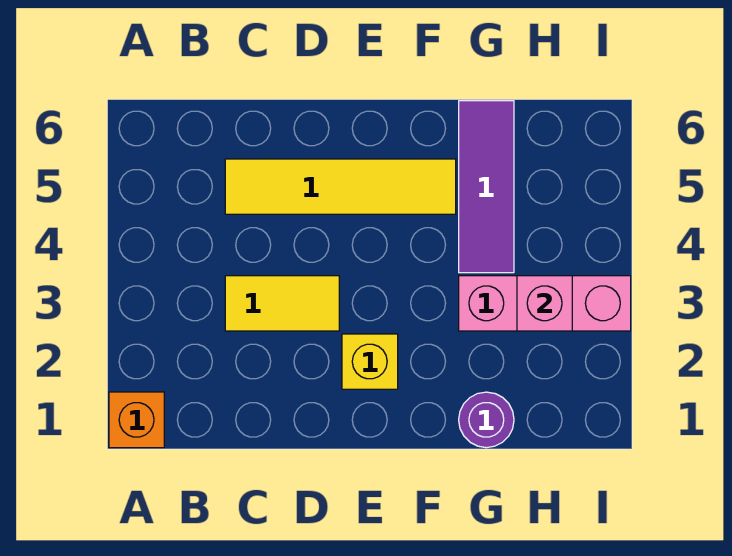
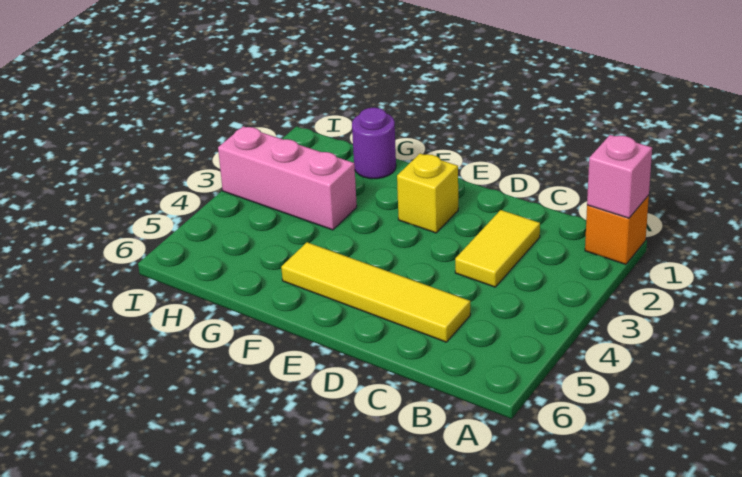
yellow tile C3:D3 level 1 -> yellow tile C2:C3 level 1
purple tile G4:G6 level 1 -> none
pink brick H3 level 2 -> pink brick A1 level 2

